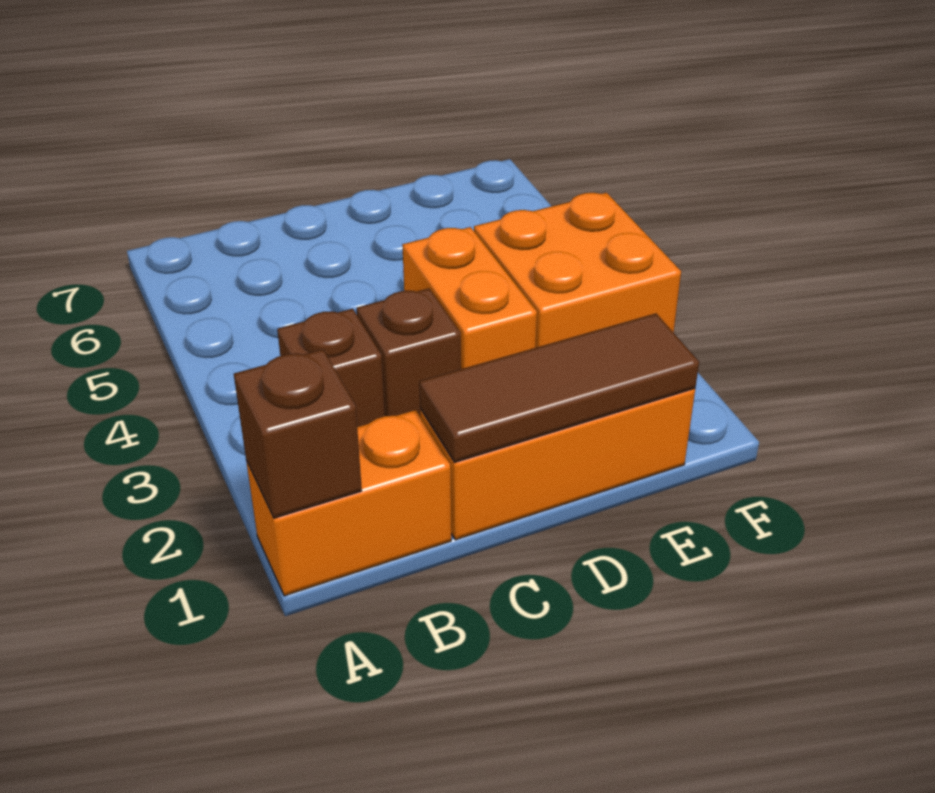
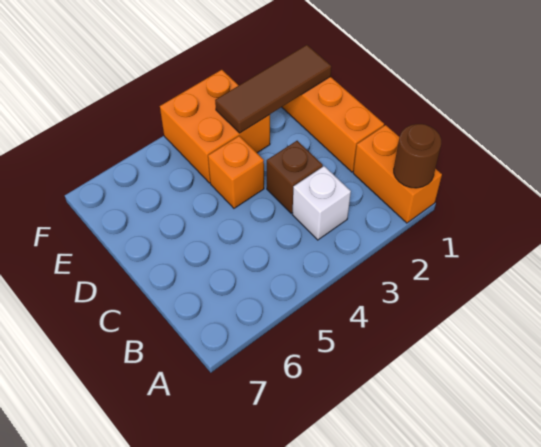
brown brick A1 level 2 -> brown round brick A1 level 2
brown brick B3 level 1 -> white brick B3 level 1
brown tile C1:E1 level 2 -> brown tile E1:E3 level 2
orange brick D3:D4 level 1 -> orange brick D4 level 1

